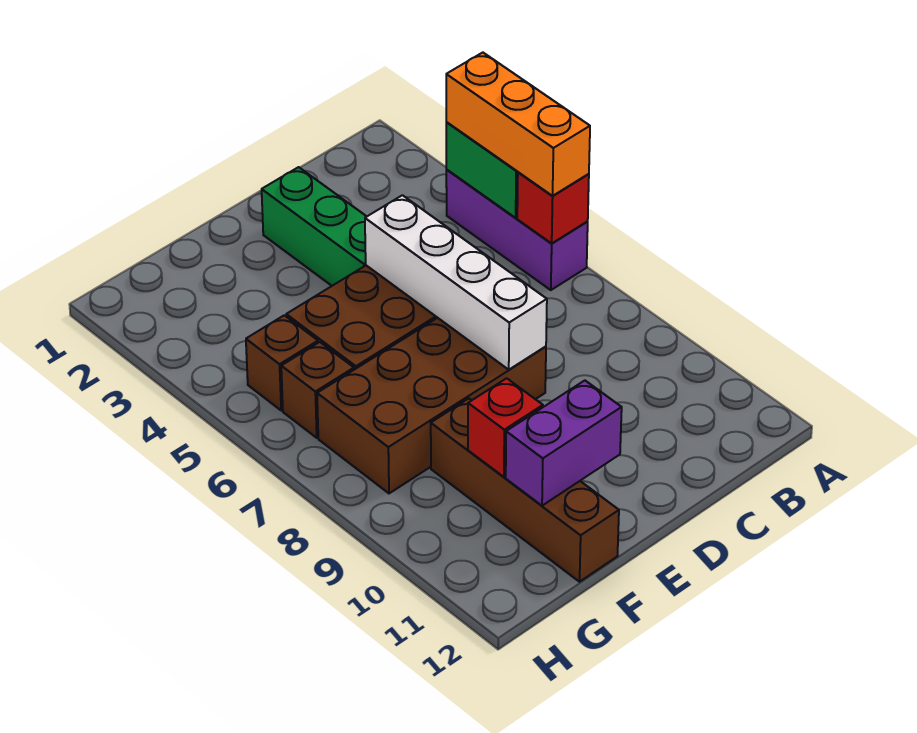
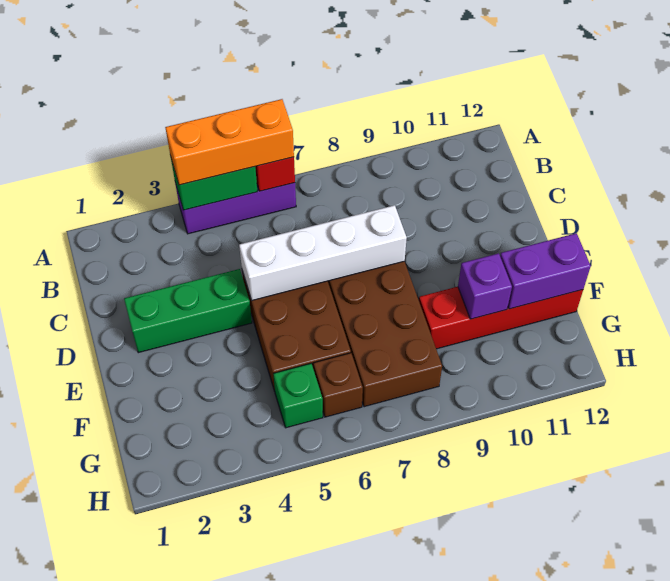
purple brick E11:F11 level 2 -> purple brick F11:F12 level 2
brown brick F9:F12 level 1 -> red brick F9:F12 level 1
red brick F10 level 2 -> purple brick F10 level 2
brown brick G5 level 1 -> green brick G5 level 1

